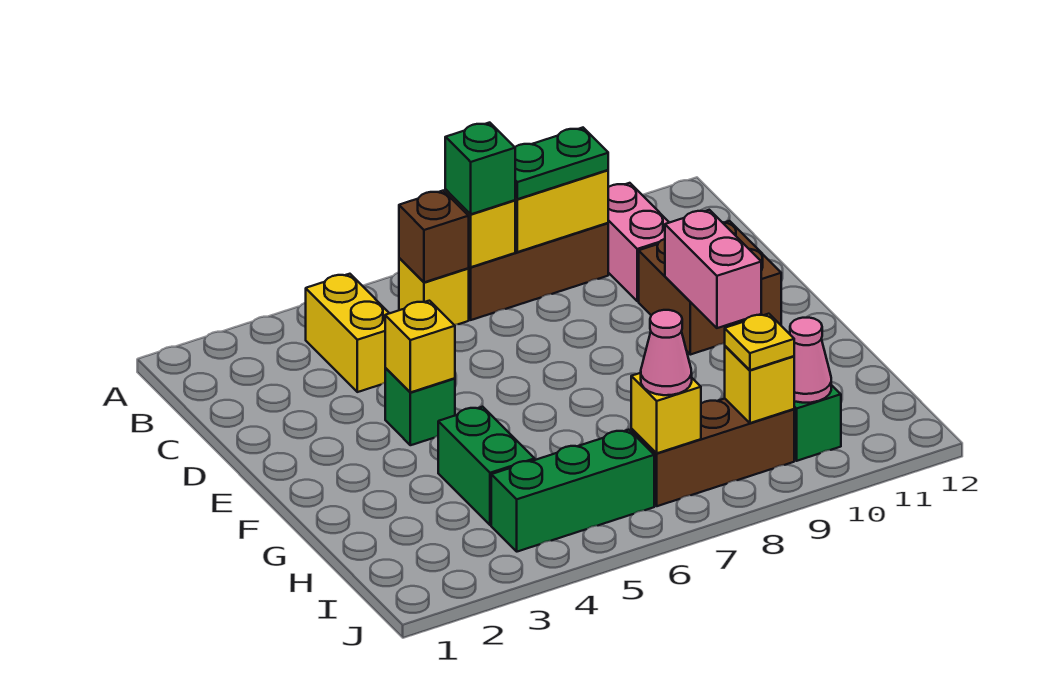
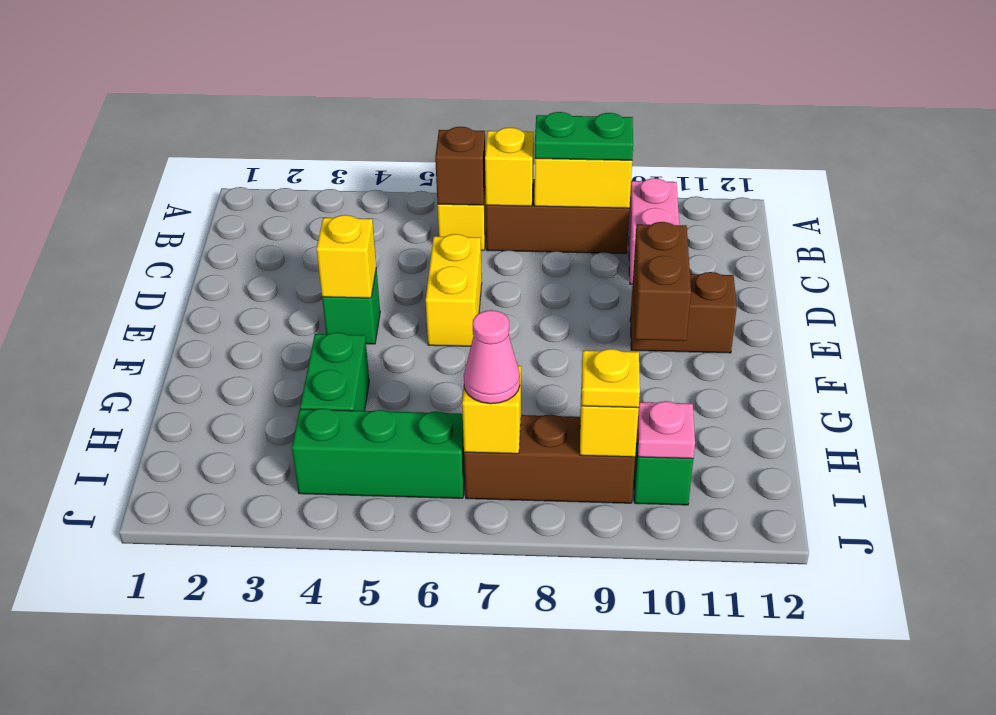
yellow brick B4:C4 level 1 -> yellow brick D6:E6 level 1
green brick B7 level 3 -> none
brown brick D10:E11 level 1 -> brown brick E10:E11 level 1
pink brick E10:F10 level 2 -> brown brick E10:F10 level 2
pink cone I10 level 2 -> pink plate I10 level 2

